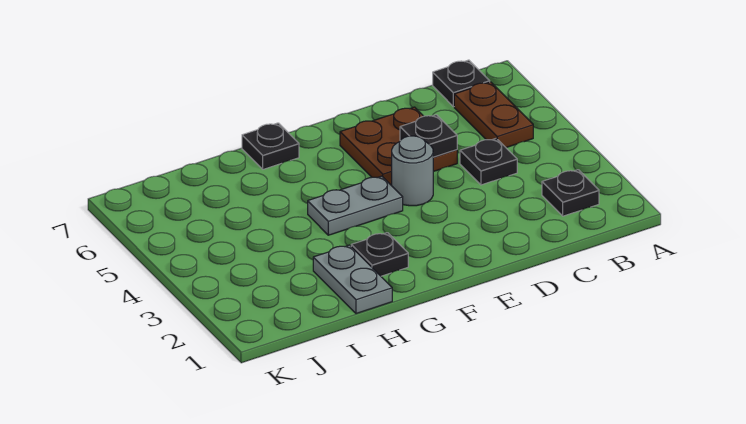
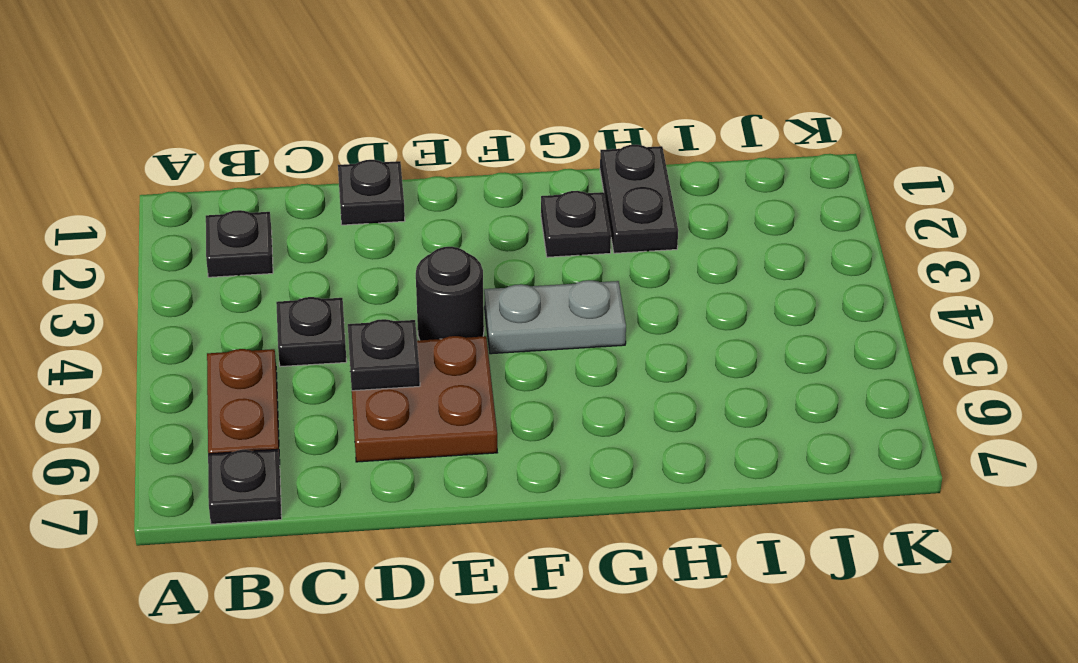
grey round brick E4 level 1 -> black round brick E4 level 1
black plate G7 level 1 -> black plate D1 level 1
grey plate H1:H2 level 1 -> black plate H1:H2 level 1

